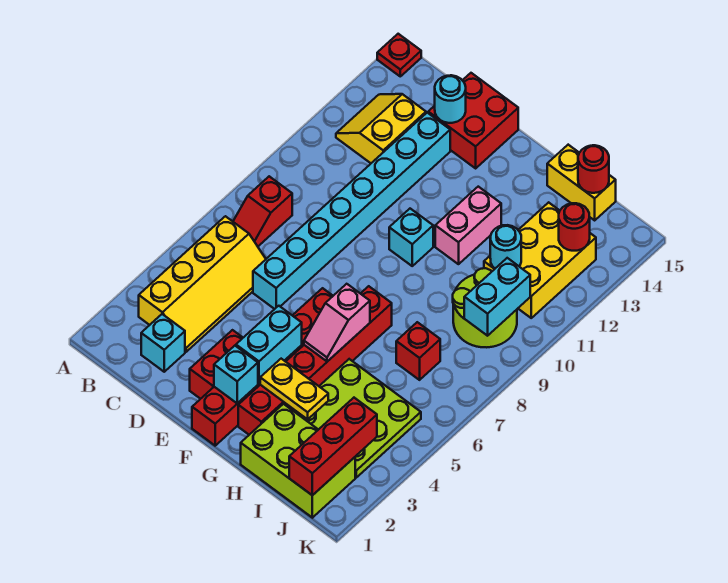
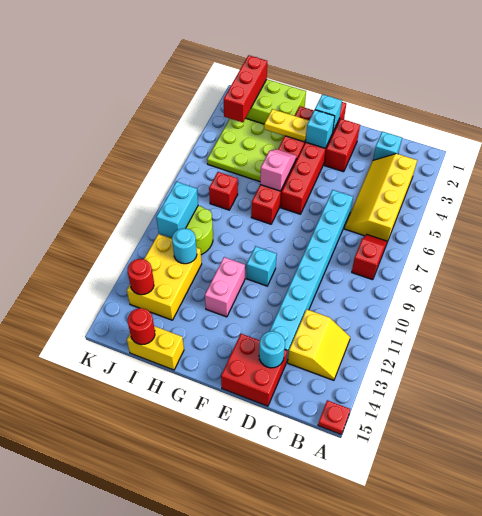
cyan brick F3:F4 level 2 -> cyan brick F3 level 2

